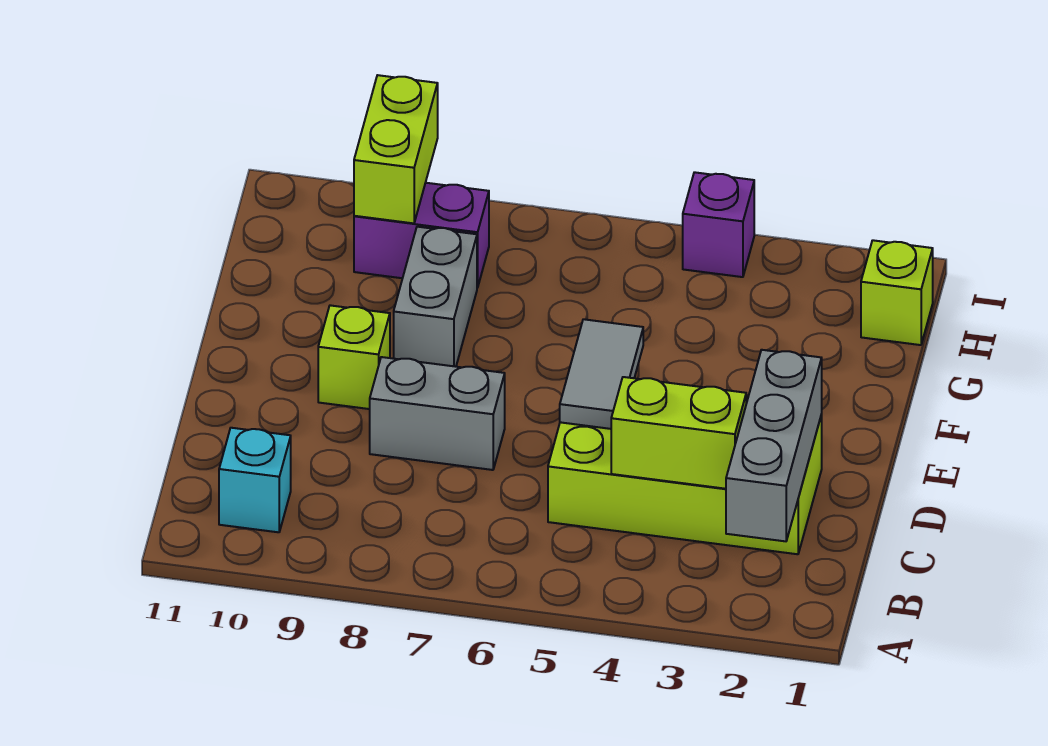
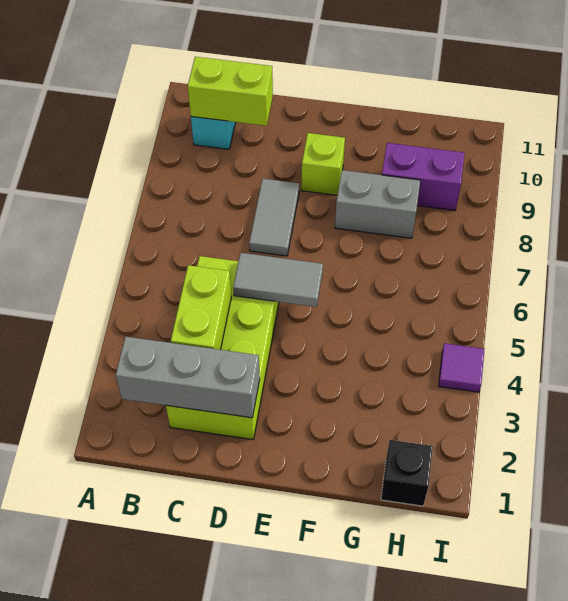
grey brick D7:D8 level 1 -> grey tile D7:D8 level 1
lime brick H1 level 1 -> black brick H1 level 1
purple brick H8:H9 level 1 -> purple brick G9:H9 level 1
lime brick H9:I9 level 2 -> lime brick B10:C10 level 2
purple brick I4 level 1 -> purple tile I4 level 1

